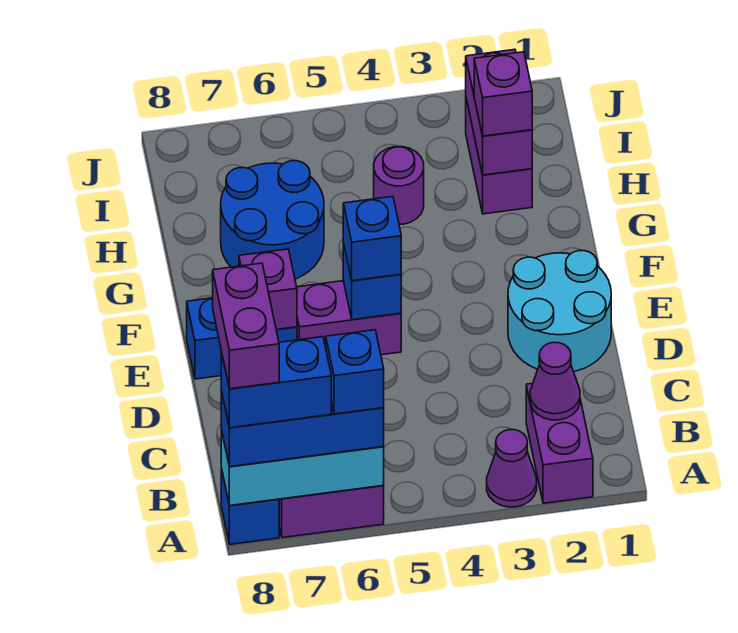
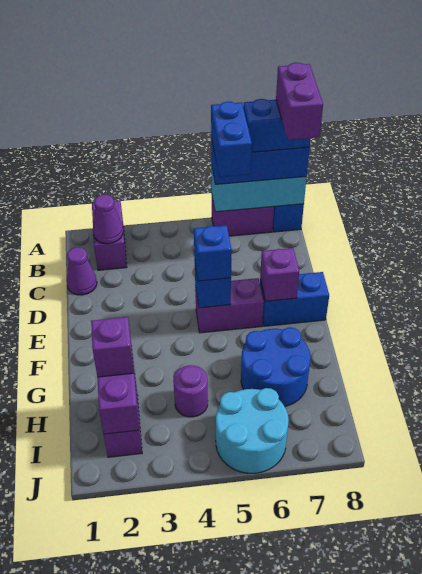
purple cone A3 level 1 -> purple cone C1 level 1
blue brick A6 level 4 -> blue brick A6:B6 level 4
cyan round brick D1:E2 level 1 -> cyan round brick I5:J6 level 1

